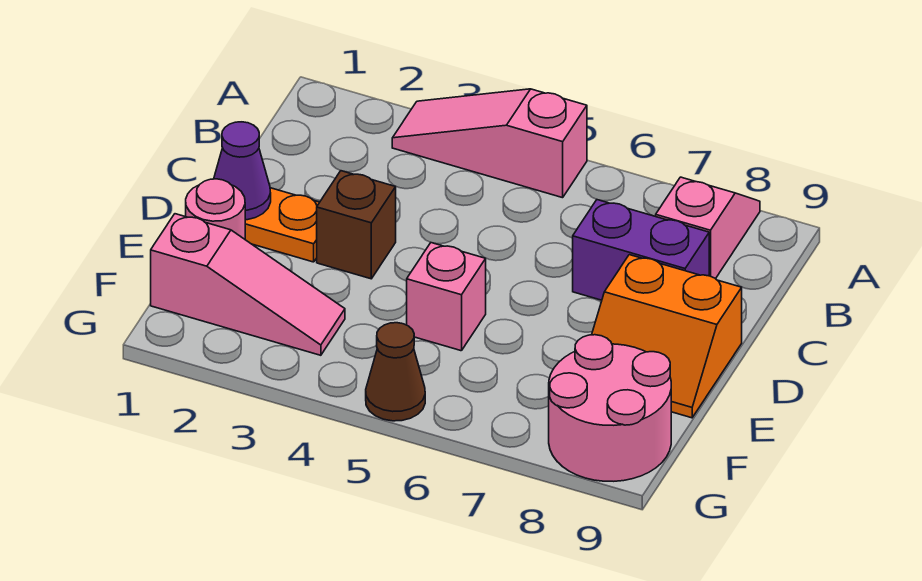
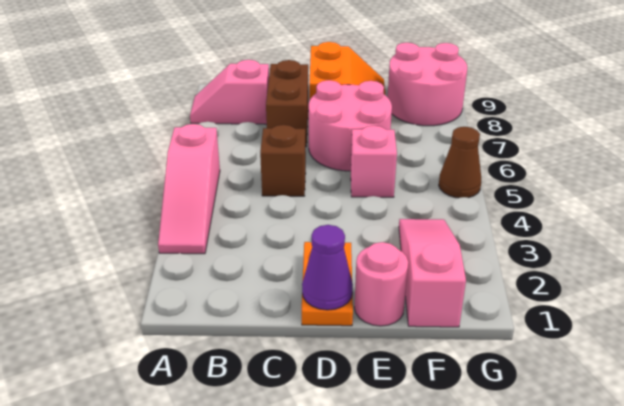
purple brick C7:C8 level 1 -> brown brick C7:C8 level 1
brown brick D3 level 1 -> brown brick C5 level 1
none -> pink round brick D6:E7 level 1

